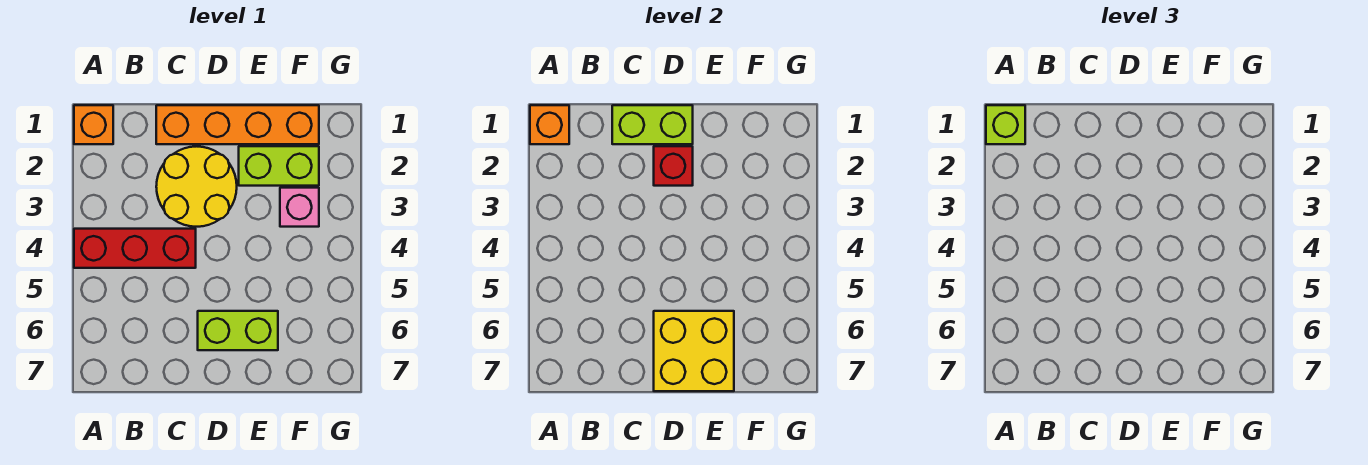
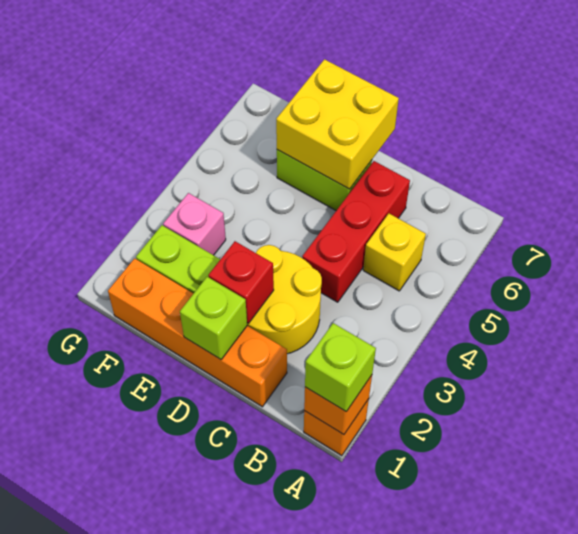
red brick A4:C4 level 1 -> red brick C4:C6 level 1
none -> yellow brick B5 level 1
lime brick C1:D1 level 2 -> lime brick D1 level 2

